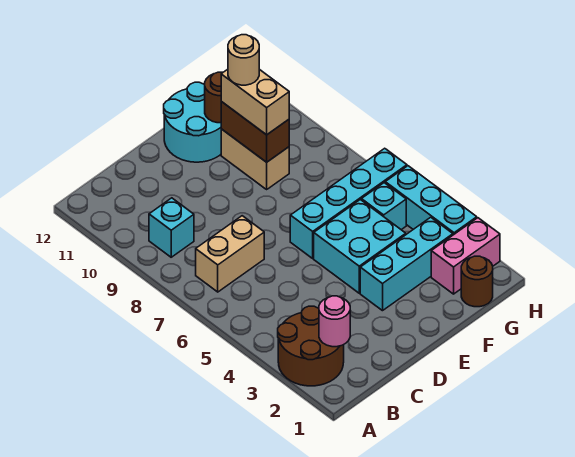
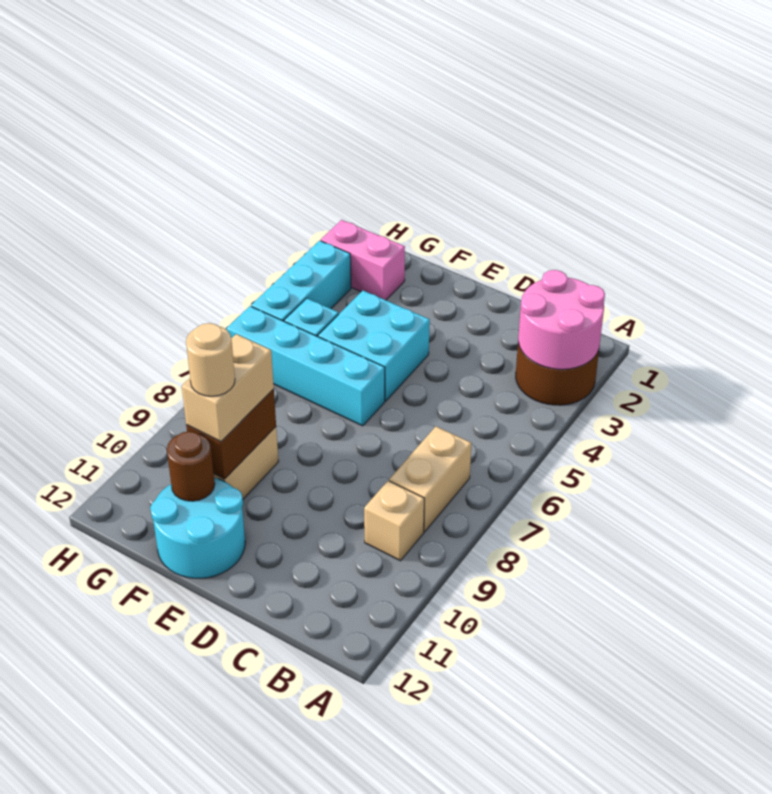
pink round brick B2 level 2 -> pink round brick A2:B3 level 2
tan brick B7:C7 level 1 -> tan brick B7:B8 level 1
cyan brick B9 level 1 -> tan brick B9 level 1
cyan brick E3:G3 level 1 -> none
brown round brick G1 level 1 -> none

